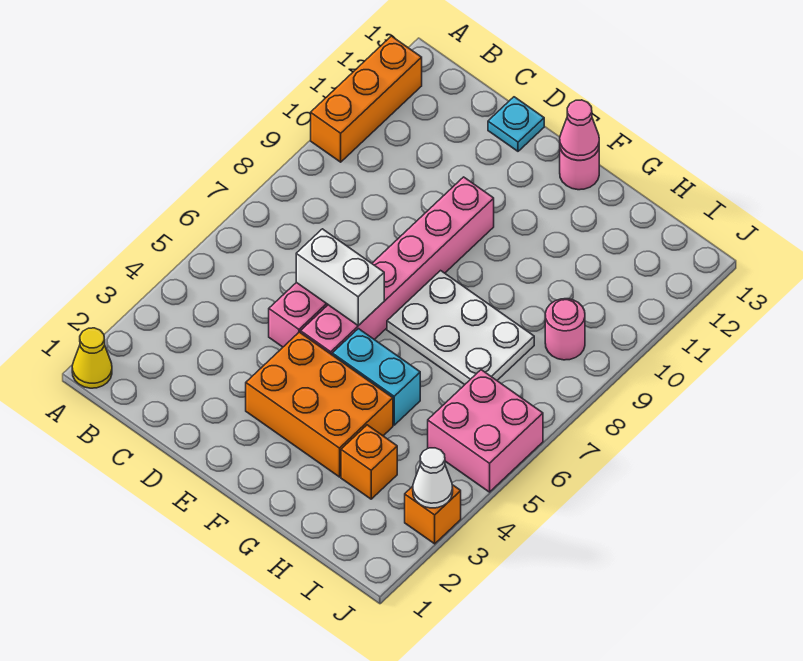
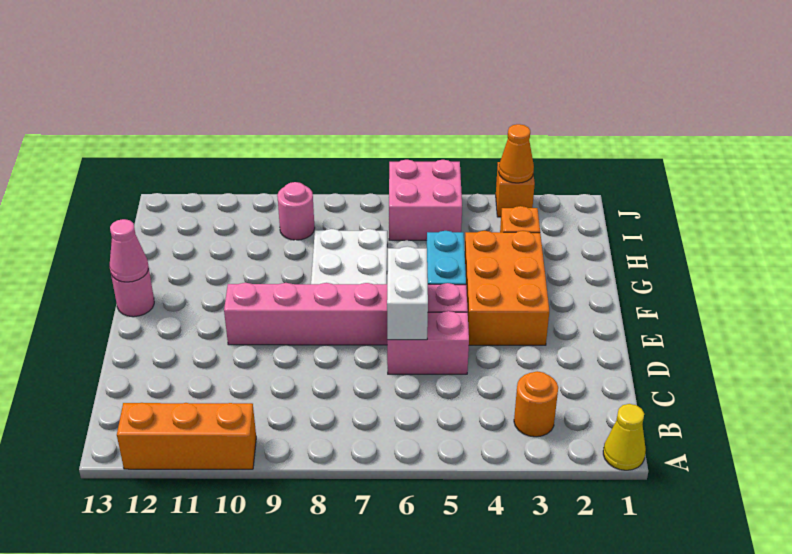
none -> orange round brick B3 level 1
cyan plate D13 level 1 -> none
white cone J3 level 2 -> orange cone J3 level 2

